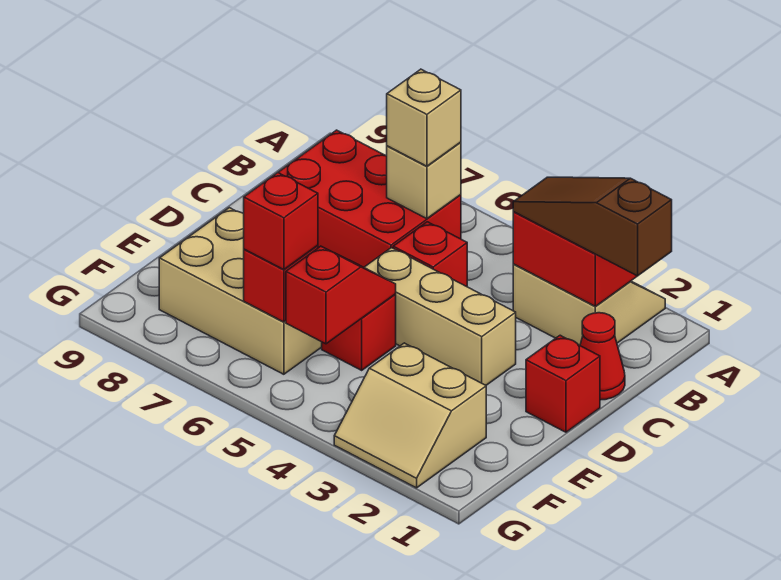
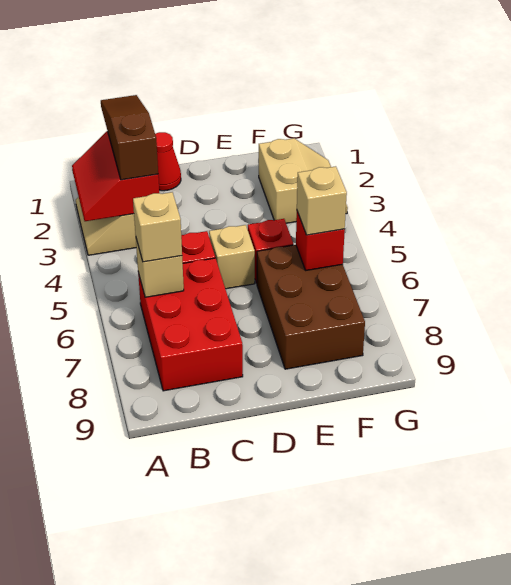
brown slope B1:B3 level 3 top 1 -> brown slope B1:B3 level 3 top 3
red brick D1 level 1 -> none
tan brick D3:D5 level 1 -> tan brick D5 level 1
red slope E5:F5 level 2 top F -> none
tan brick E6:F8 level 1 -> brown brick E6:F8 level 1
red brick F6 level 3 -> tan brick F6 level 3

